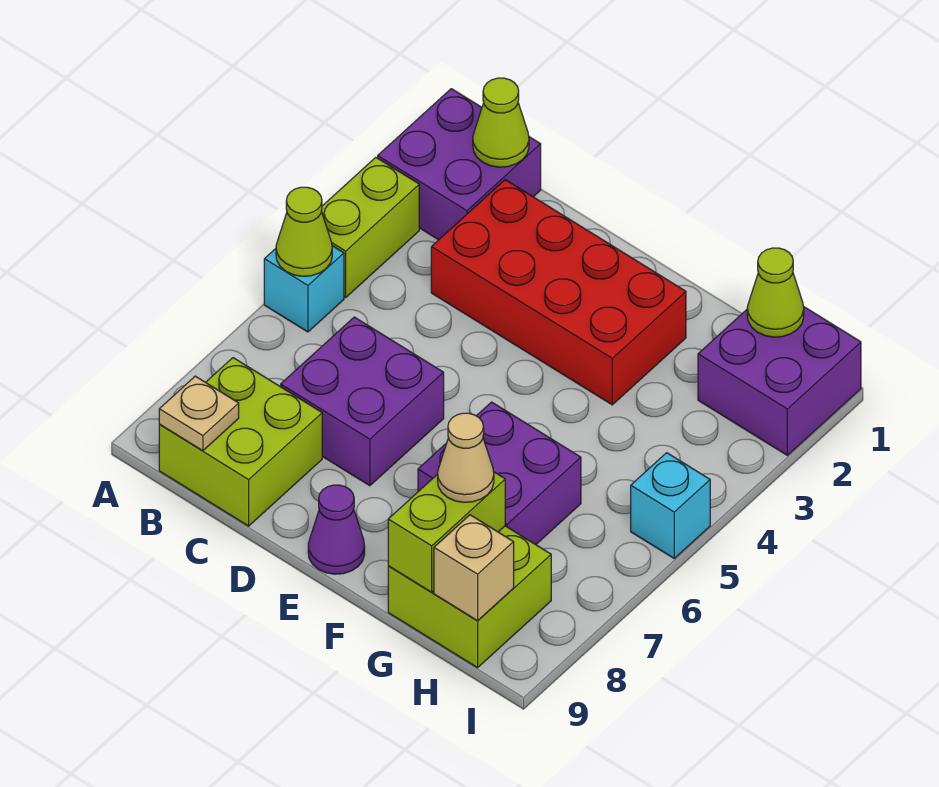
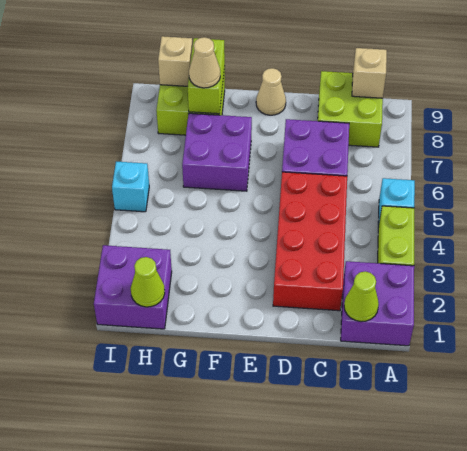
lime cone A5 level 2 -> none
tan plate B9 level 2 -> tan brick B9 level 2
red brick C2:F3 level 1 -> red brick C2:D5 level 1
purple cone E9 level 1 -> tan cone E9 level 1

